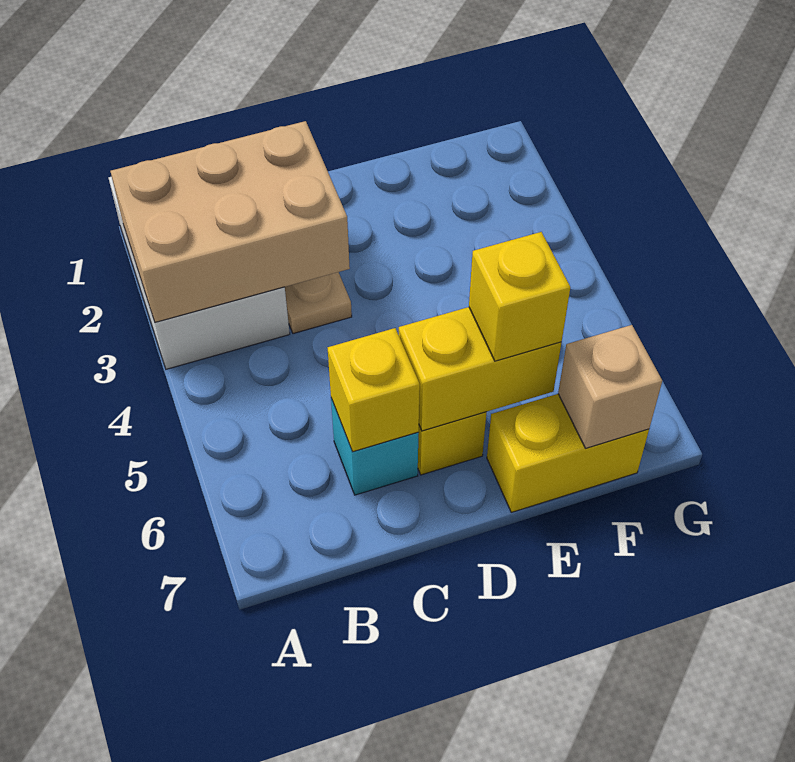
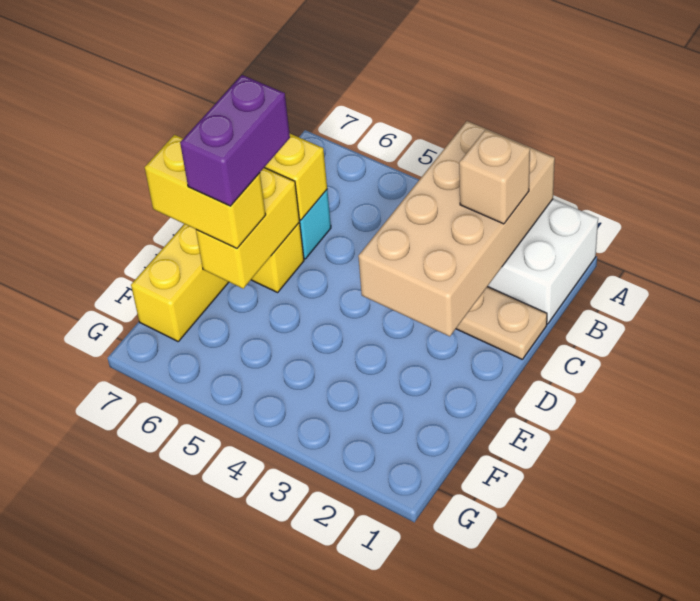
tan brick A2:C3 level 2 -> tan brick A2:D3 level 2
none -> purple brick D6:E6 level 4
yellow brick E6 level 3 -> yellow brick E6:E7 level 3
tan brick F7 level 2 -> tan brick B2 level 3

